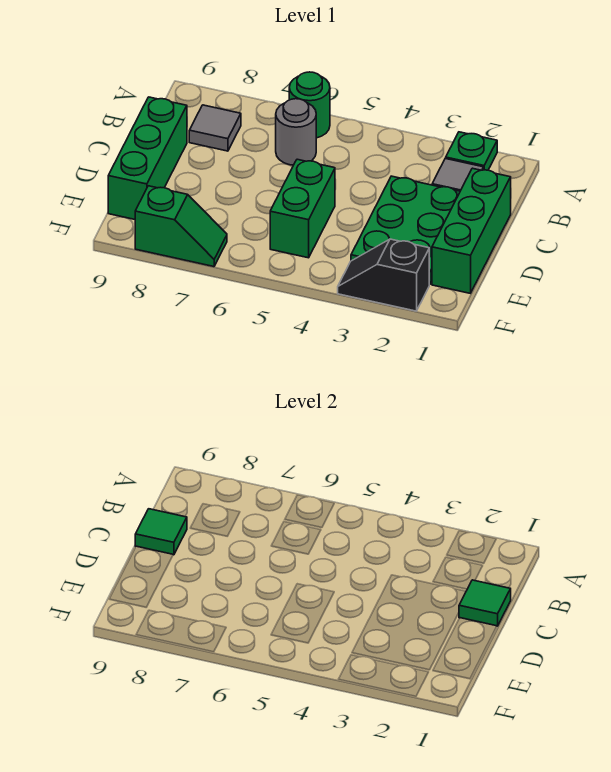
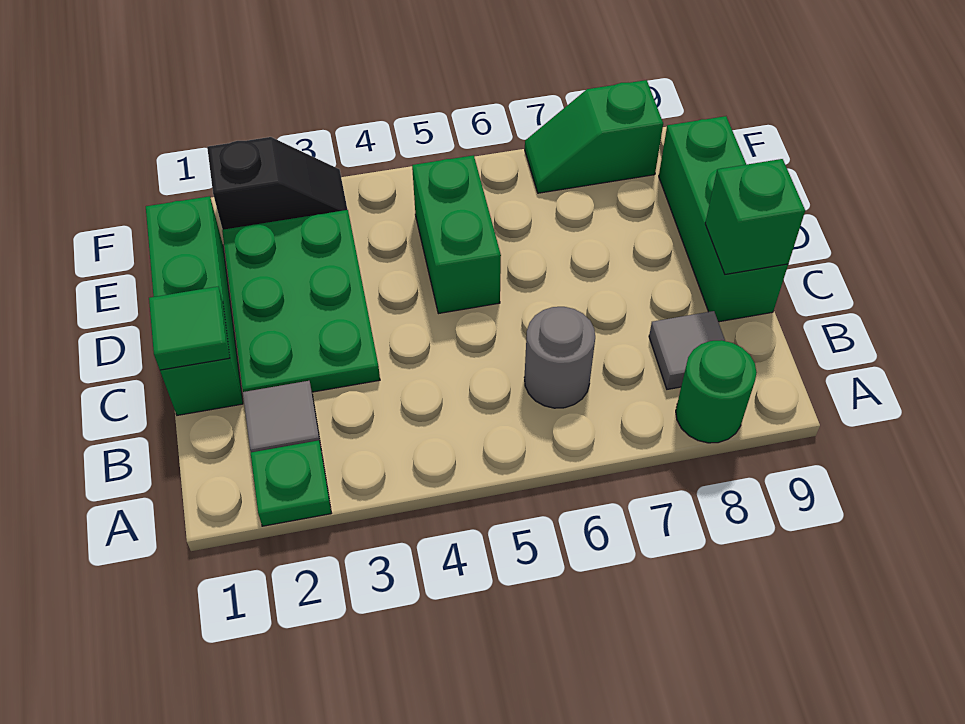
green round brick A6 level 1 -> green round brick A8 level 1
green tile C9 level 2 -> green brick C9 level 2

